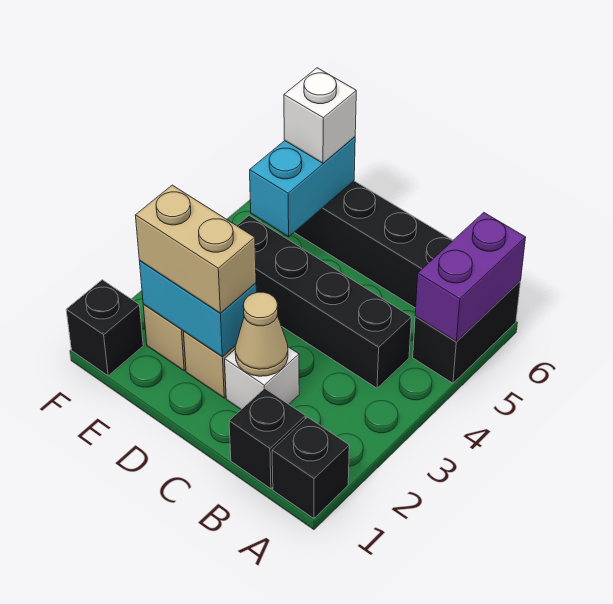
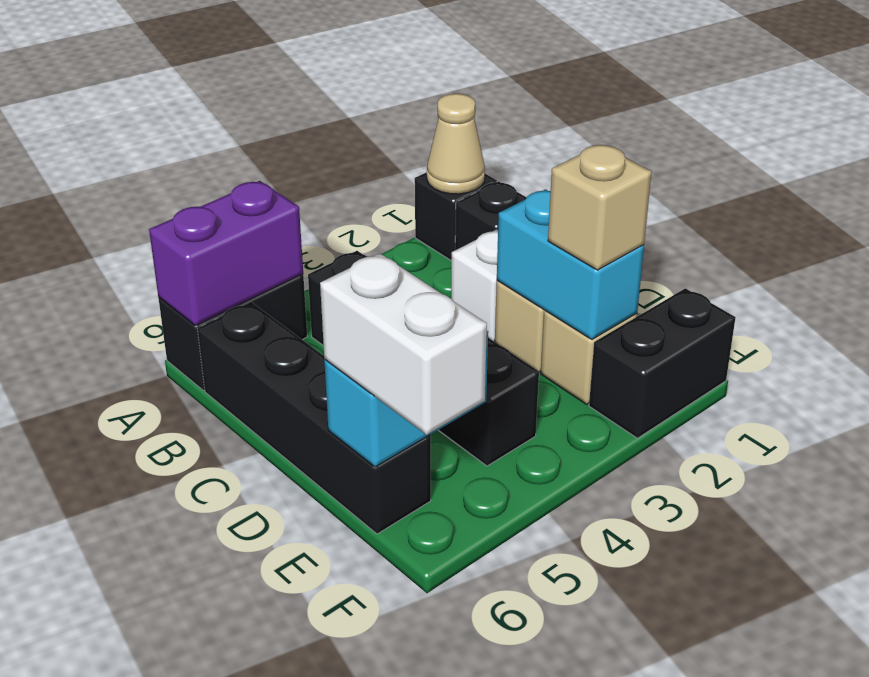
tan cone C2 level 2 -> tan cone A1 level 2
tan brick D2:E2 level 3 -> tan brick E2 level 3
white brick E6 level 3 -> white brick E6:F6 level 3
black brick F1 level 1 -> black brick F1:F2 level 1

